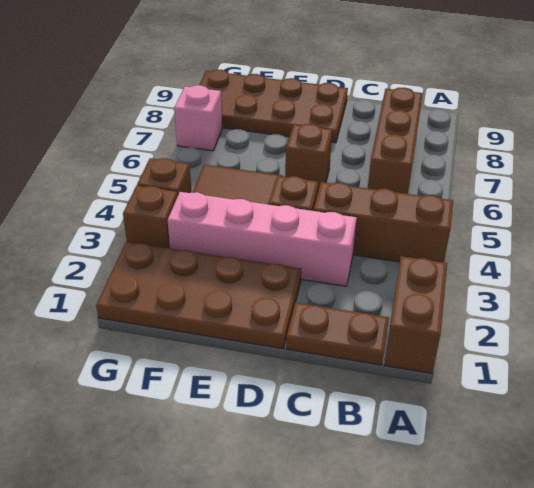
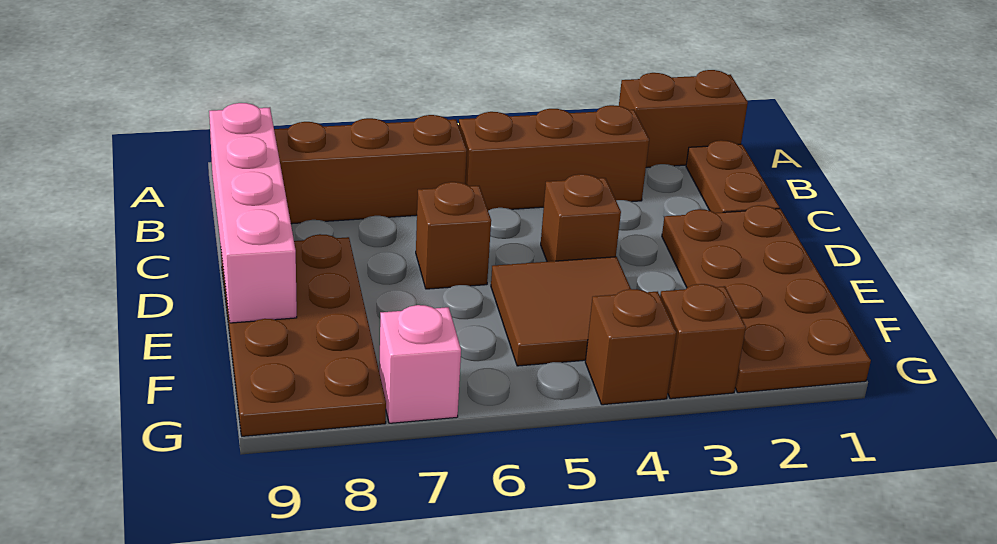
brown brick A4:C4 level 1 -> brown brick B3:B5 level 1
pink brick C3:F3 level 1 -> pink brick B9:E9 level 2

